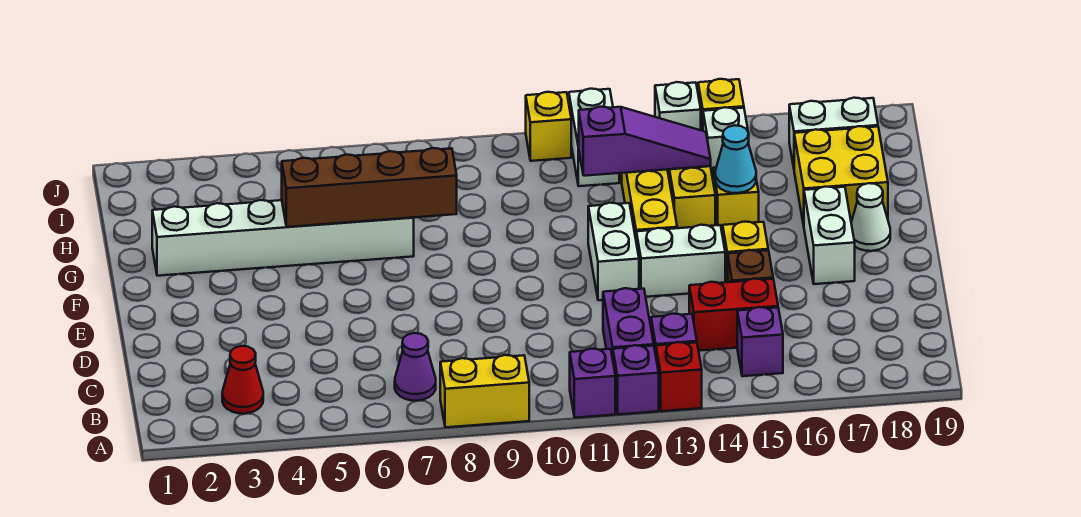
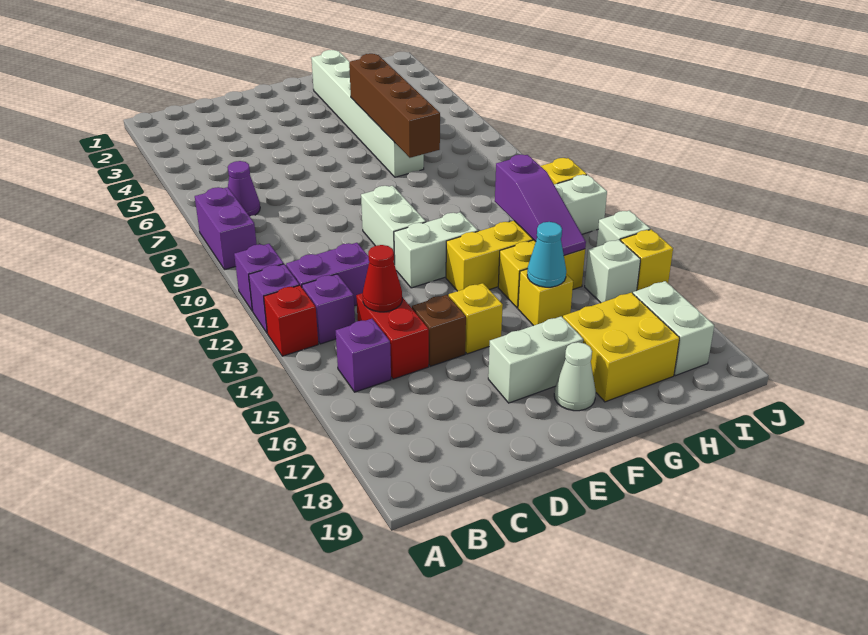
yellow brick A8:A9 level 1 -> purple brick A8:A9 level 1
red cone B3 level 1 -> red cone C14 level 2
white brick E13:E14 level 1 -> white brick E10:E11 level 1

